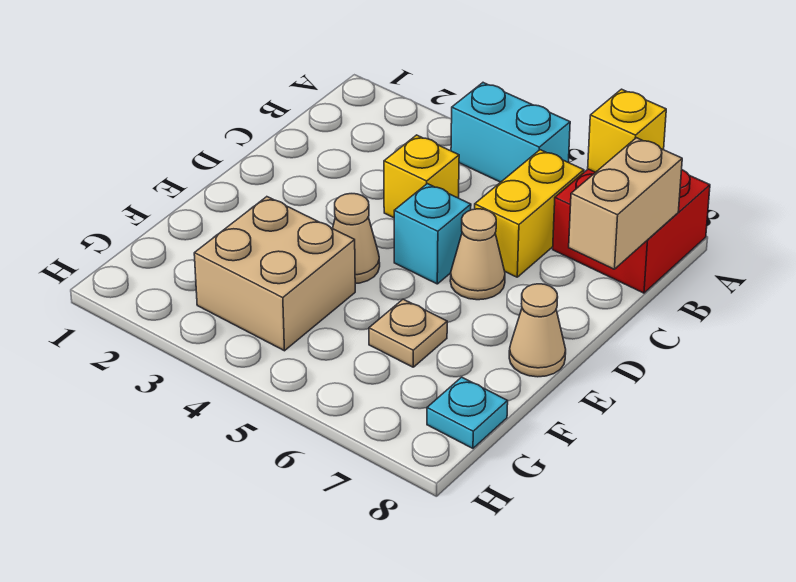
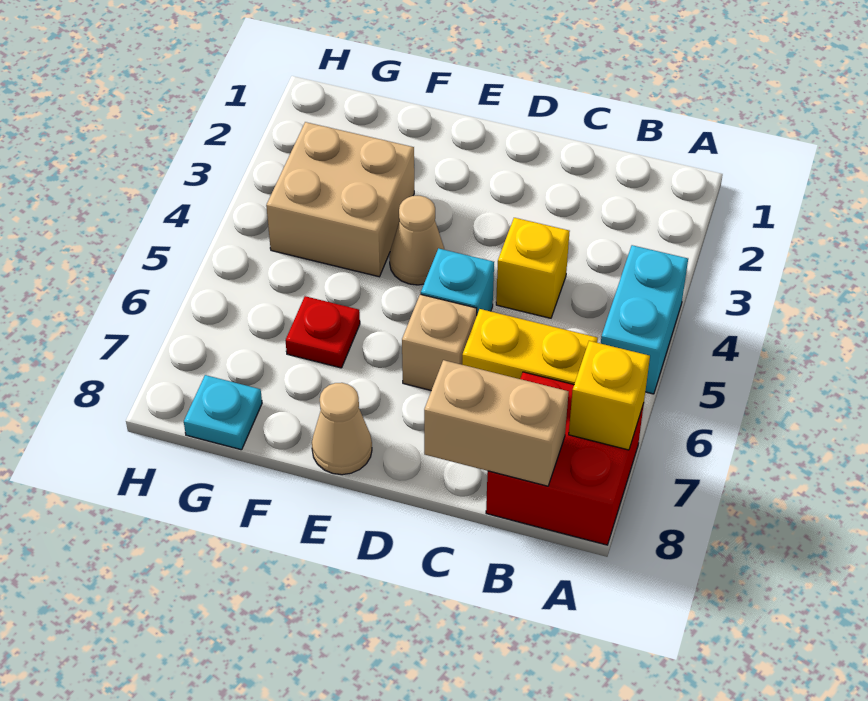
tan cone D6 level 1 -> tan brick D6 level 1
tan plate F6 level 1 -> red plate F6 level 1

